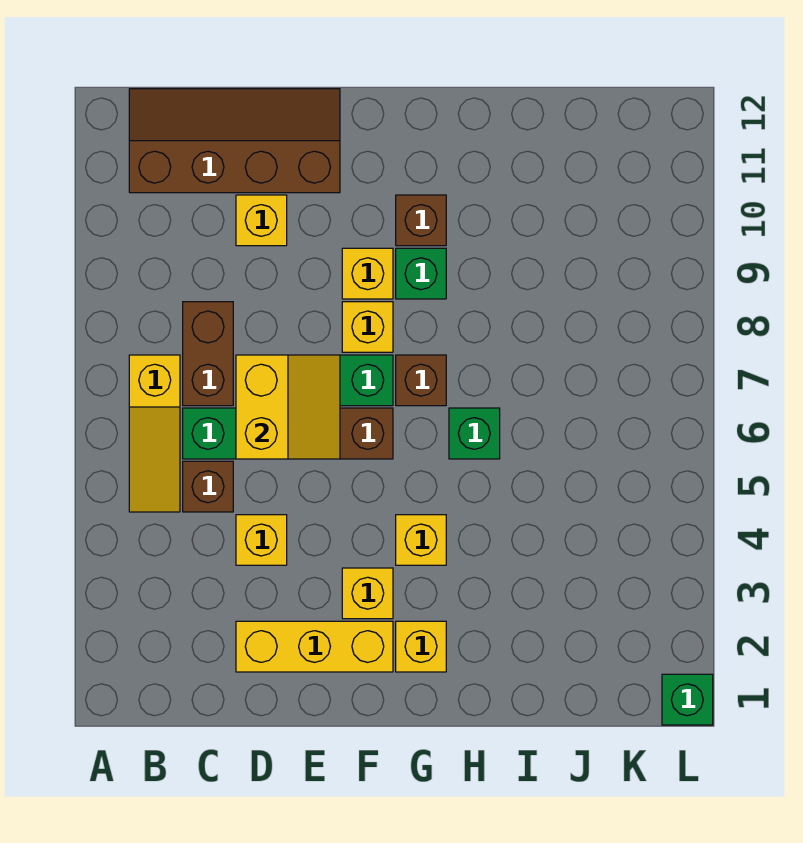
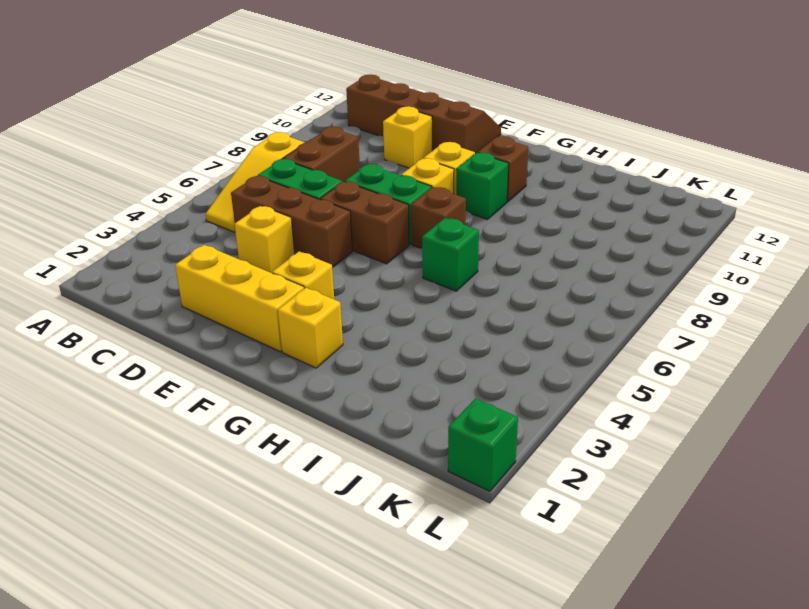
brown brick C5 level 1 -> brown brick C5:E5 level 1
yellow slope D6:E7 level 2 top D -> none
yellow brick G4 level 1 -> none

